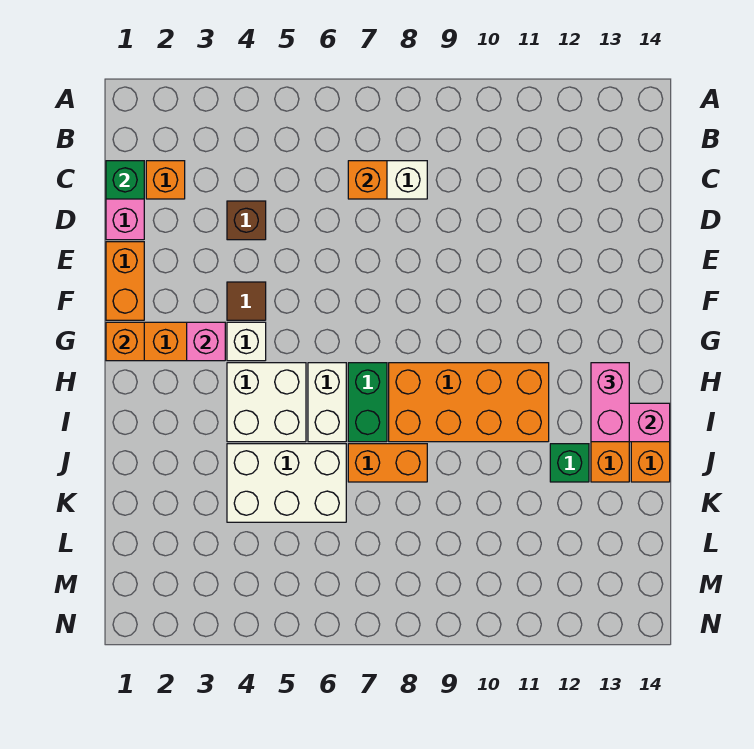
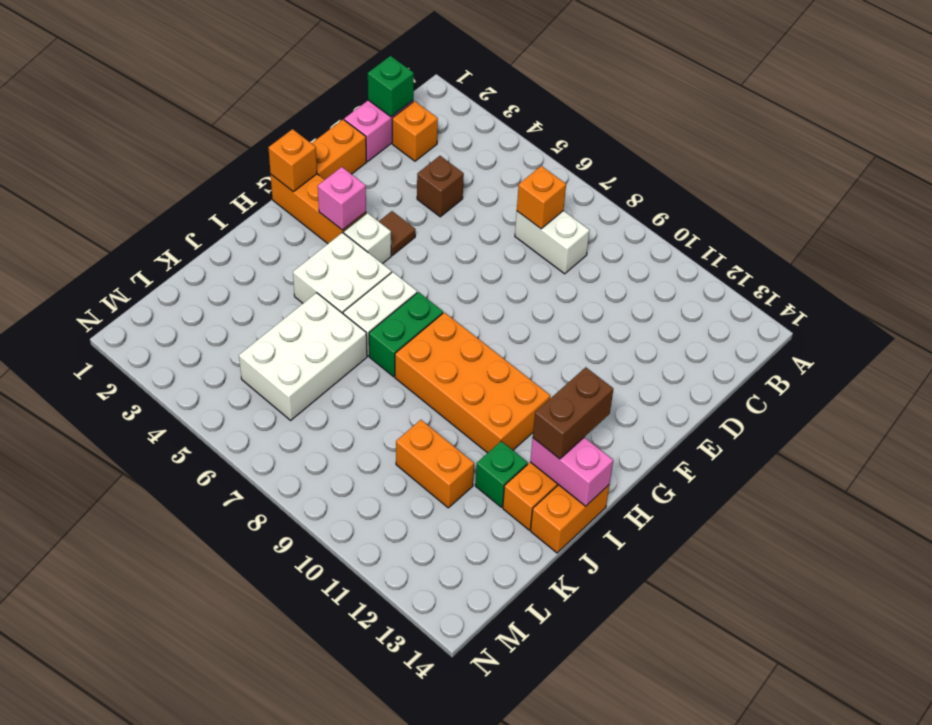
pink brick H13:I13 level 3 -> brown brick H13:I13 level 3
white brick J4:K6 level 1 -> white brick J5:L6 level 1
orange brick J7:J8 level 1 -> orange brick K10:K11 level 1

